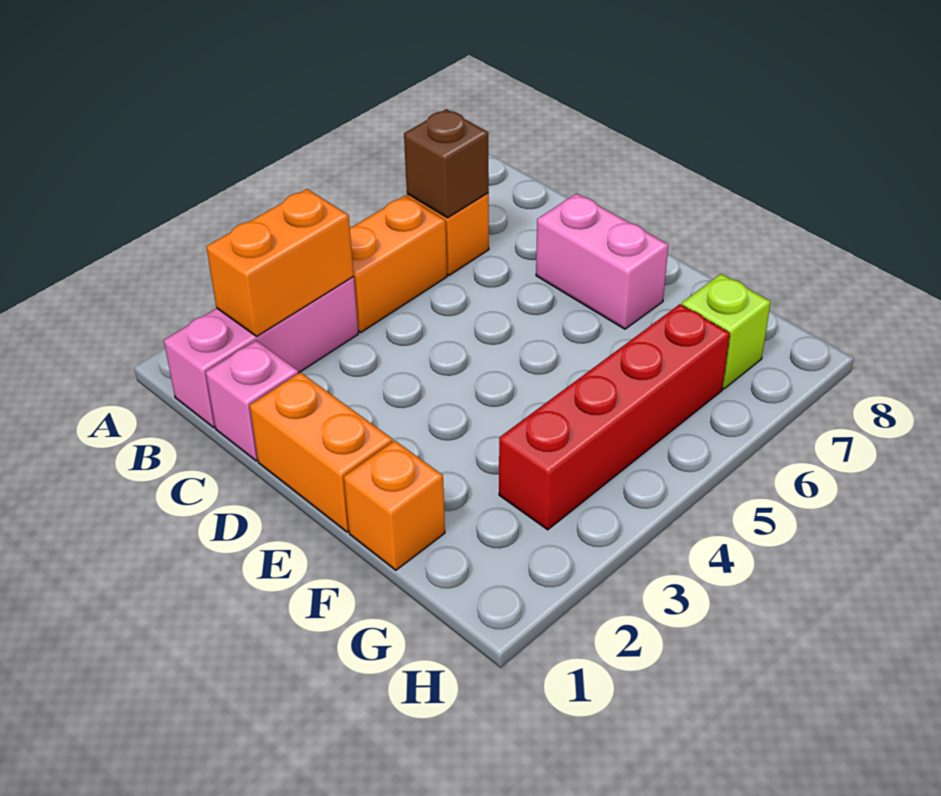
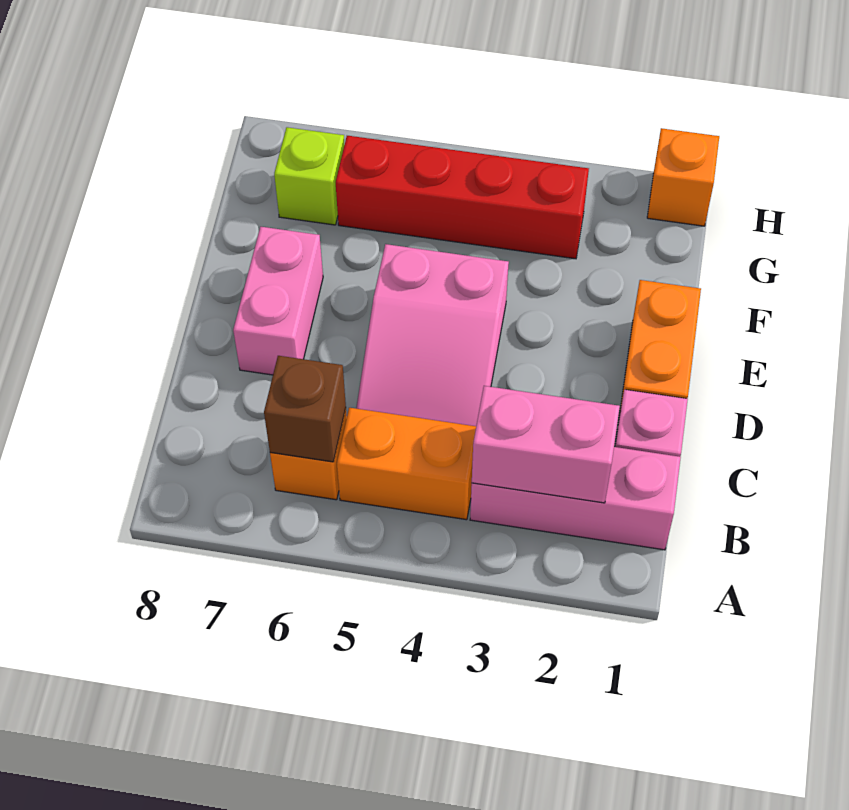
orange brick B2:B3 level 2 -> pink brick B2:B3 level 2
none -> pink slope C4:E5 level 1 top E
orange brick F1 level 1 -> orange brick H1 level 1

